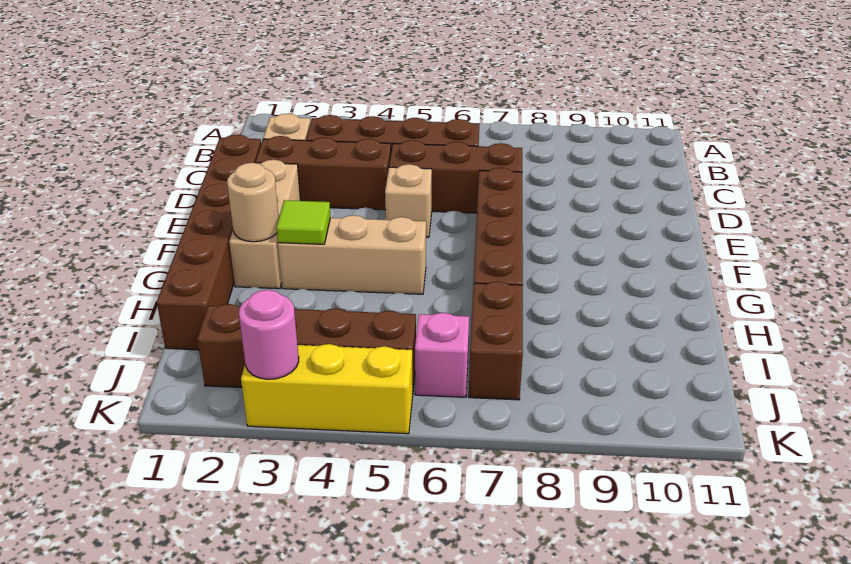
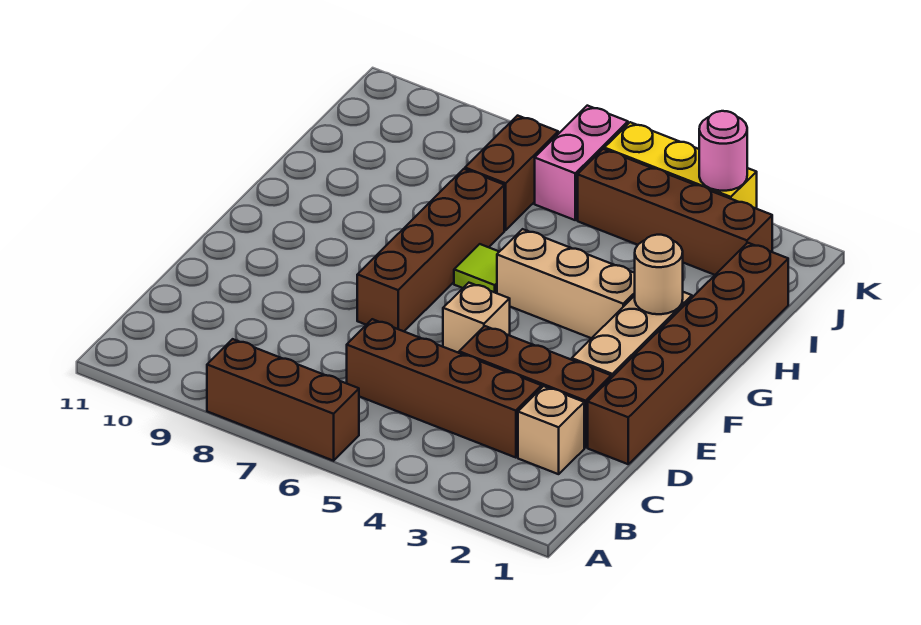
brown brick D5:D7 level 1 -> brown brick A6:A8 level 1
lime tile G3 level 2 -> lime tile G6 level 1
pink brick J6 level 1 -> pink brick J6:K6 level 1

